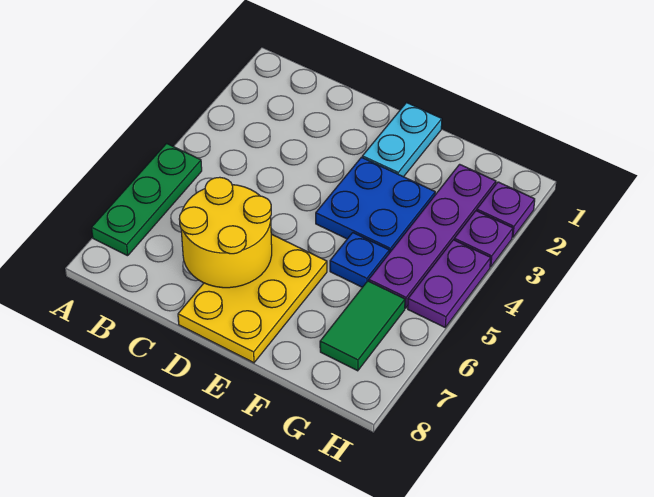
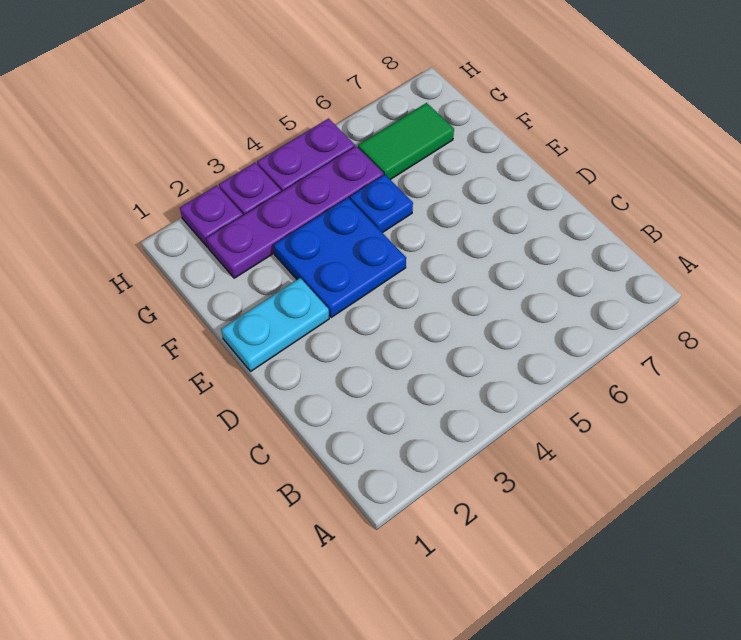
green plate A5:A7 level 1 -> none
yellow round brick C6:D7 level 2 -> none
yellow plate D6:E8 level 1 -> none

